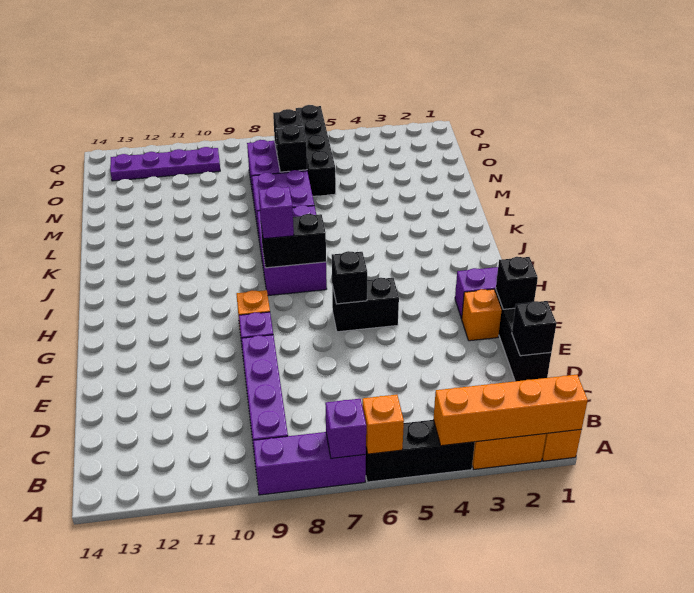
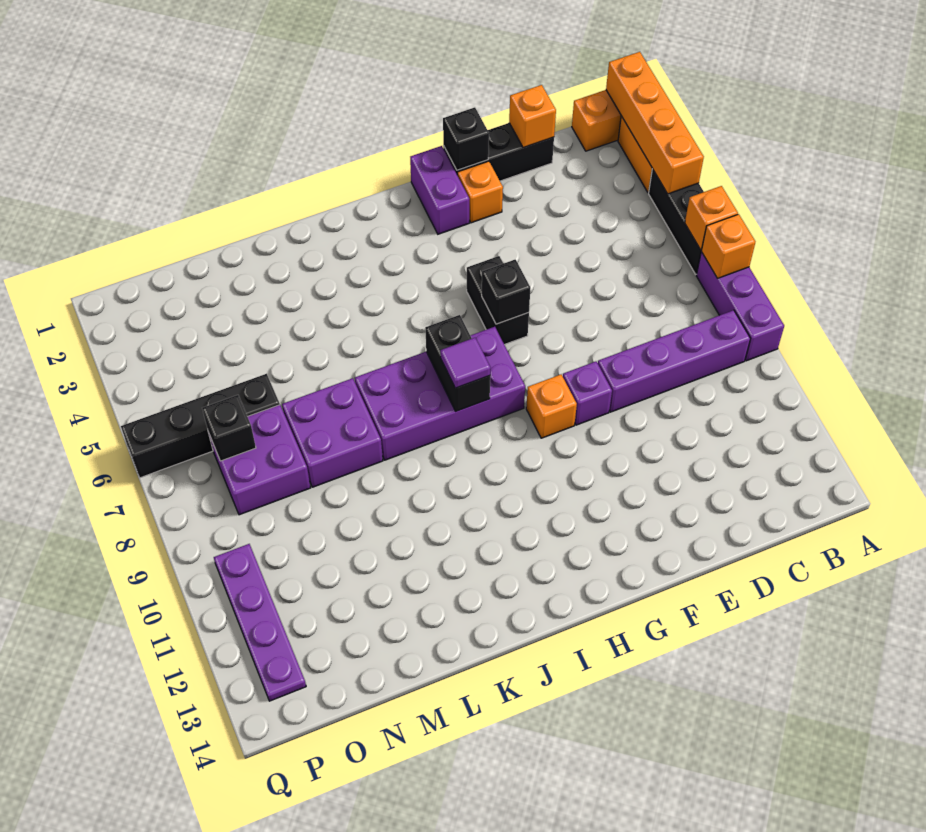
purple brick A7 level 2 -> orange brick A7 level 2
black brick D1 level 2 -> orange brick D1 level 2
purple brick I7:K8 level 1 -> purple brick H7:K8 level 1
purple brick I8 level 3 -> purple tile I8 level 3
black brick N7 level 2 -> none

